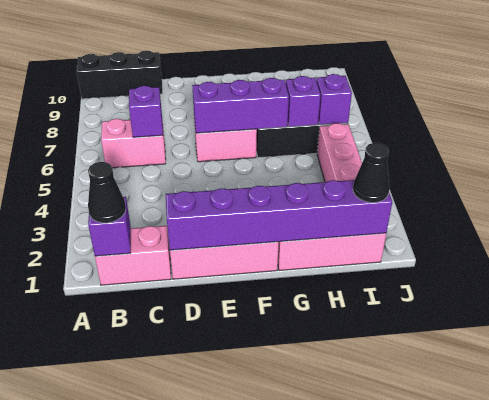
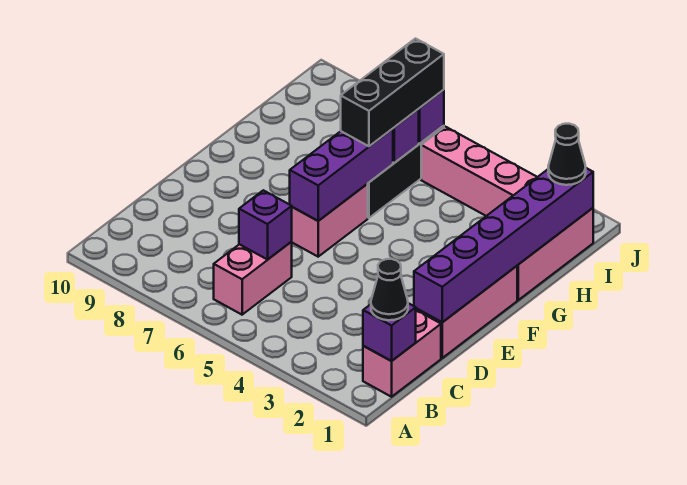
black brick A10:C10 level 1 -> black brick G6:I6 level 3

